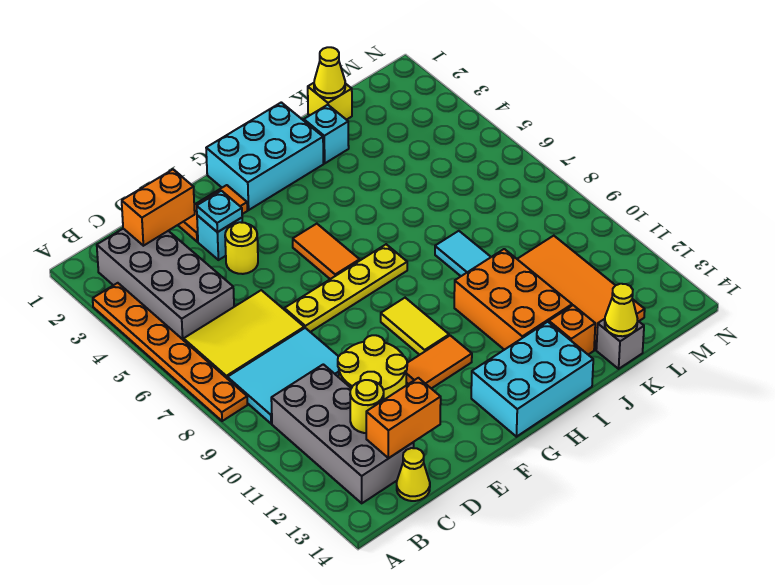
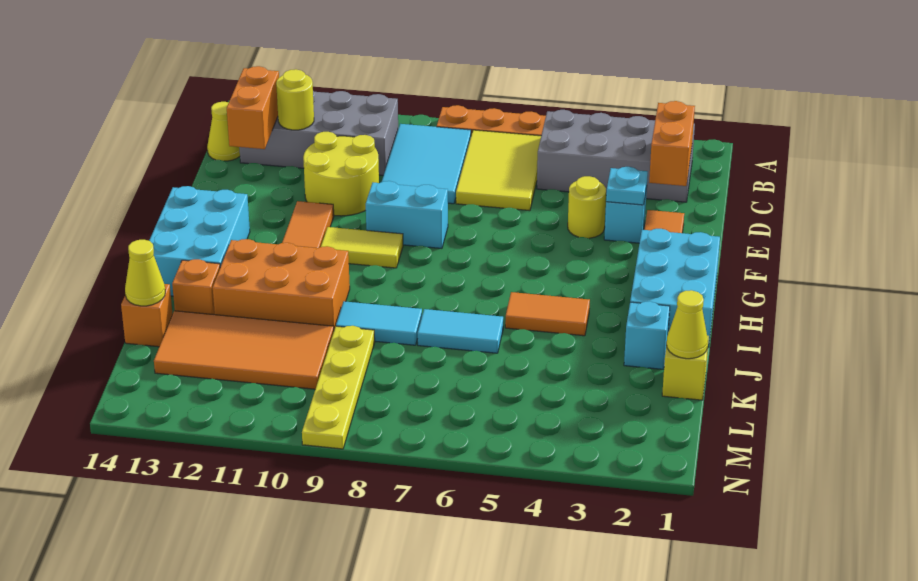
yellow plate E7:H7 level 1 -> yellow plate K9:N9 level 1
none -> cyan brick F8:F9 level 1
orange tile G5:G6 level 1 -> orange tile I4:I5 level 1
none -> cyan tile J6:J7 level 1
grey brick K14 level 1 -> orange brick K14 level 1

